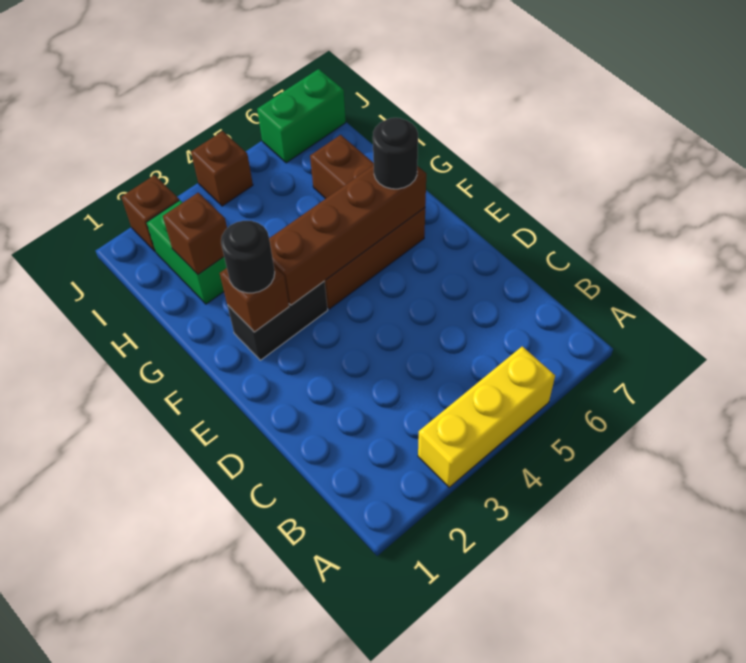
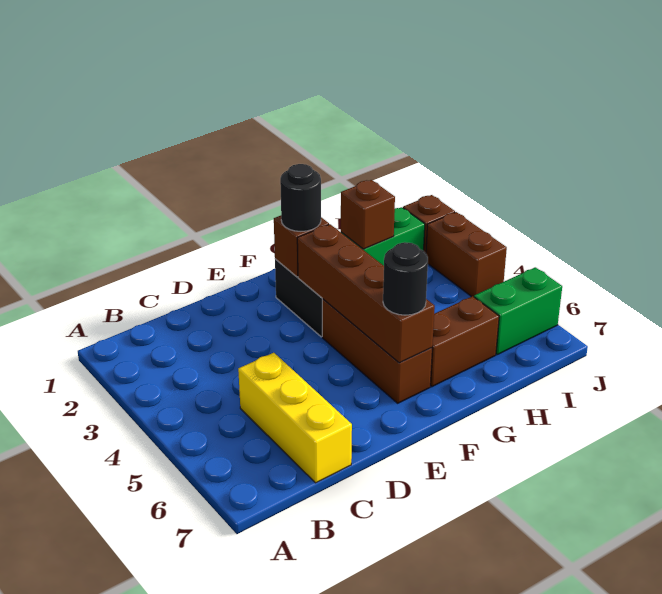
yellow brick A3:A5 level 1 -> yellow brick C5:C7 level 1
brown brick J4 level 1 -> brown brick J3:J4 level 1
green brick J6:J7 level 1 -> green brick I6:J6 level 1

